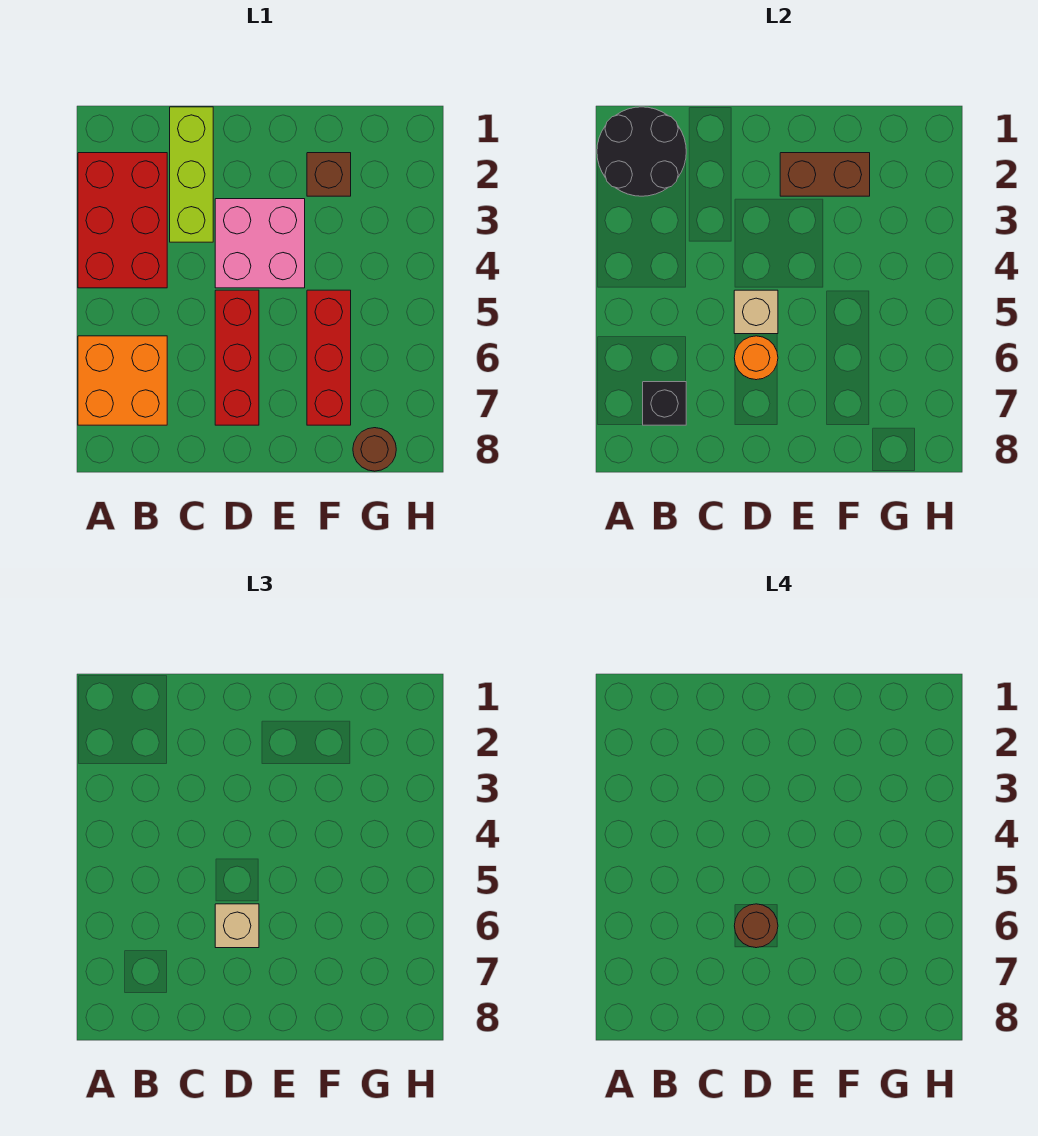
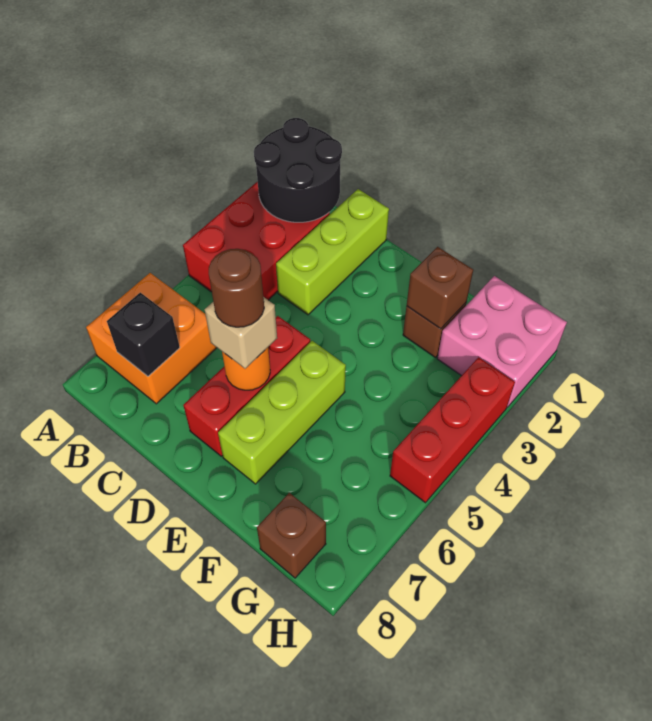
pink brick D3:E4 level 1 -> pink brick G1:H2 level 1
tan brick D5 level 2 -> none
brown brick E2:F2 level 2 -> brown brick F2 level 2
none -> lime brick E5:E7 level 1
red brick F5:F7 level 1 -> red brick H3:H5 level 1
brown round brick G8 level 1 -> brown brick G8 level 1

